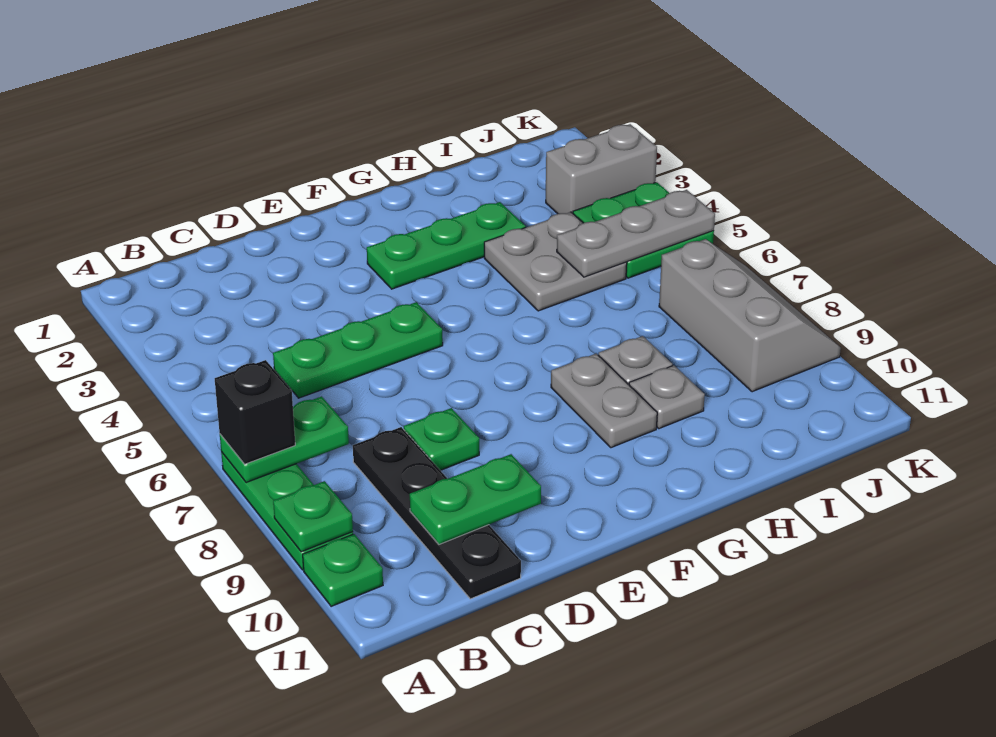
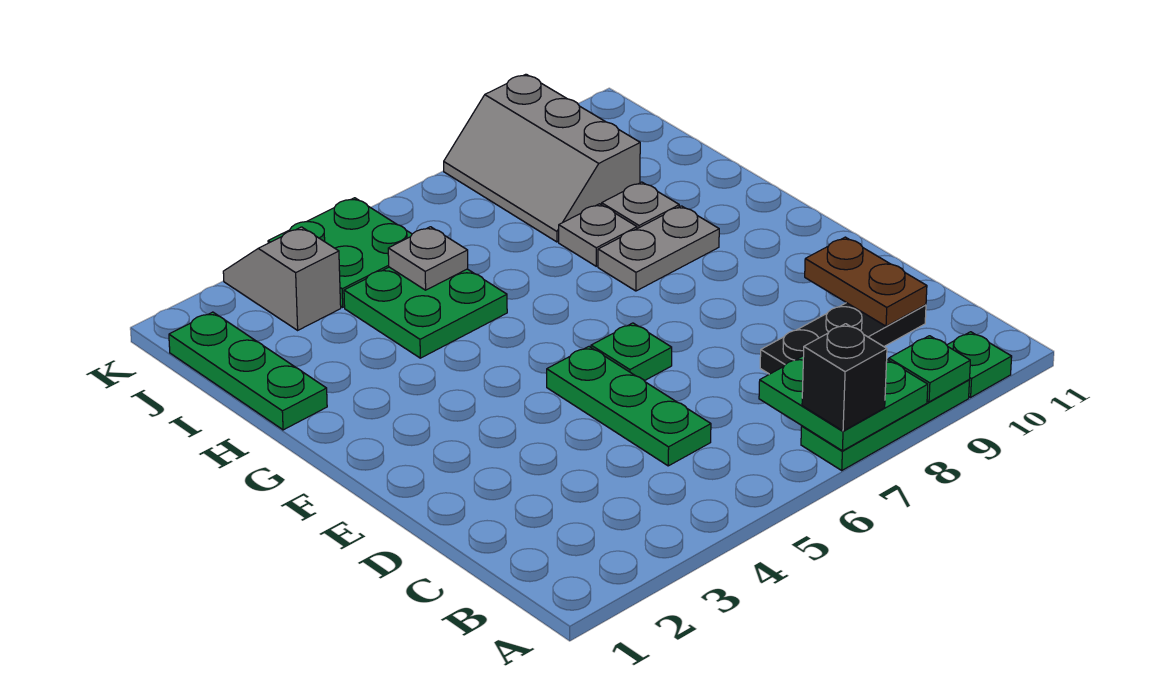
green plate A7:B7 level 2 -> green plate A7:B8 level 2
black plate C8:C11 level 1 -> black plate C8:C10 level 1
green plate C10:D10 level 2 -> brown plate C10:D10 level 2
green plate D8 level 1 -> green plate E6 level 1
green plate F3:H3 level 1 -> green plate H1:J1 level 1
grey plate H4:I5 level 1 -> green plate H4:I5 level 1
grey plate I5:K5 level 2 -> grey plate I5 level 2
grey brick J3:K3 level 1 -> grey slope J3:K3 level 1 top J
grey slope J7:K9 level 1 top J -> grey slope I8:K9 level 1 top 9

